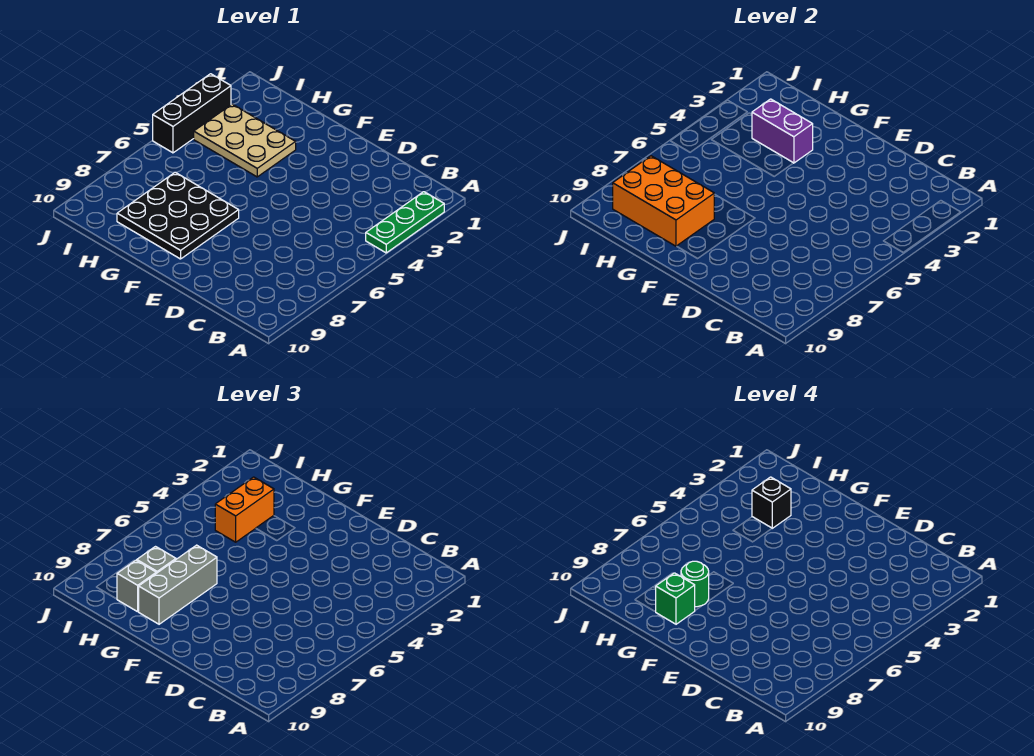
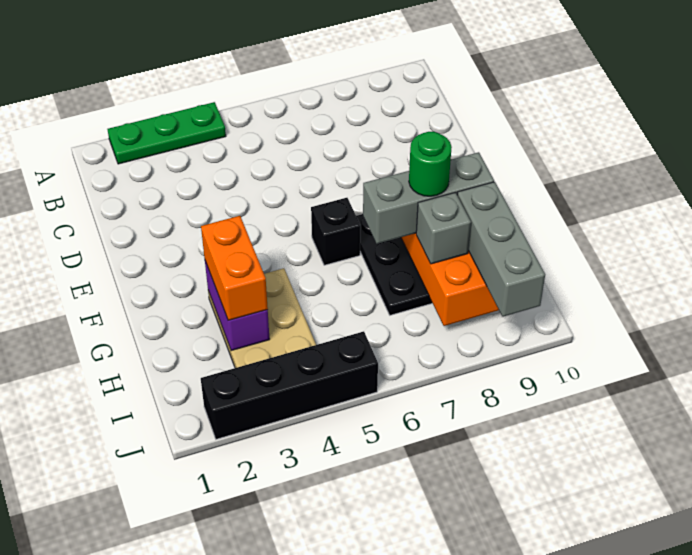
green brick G9 level 4 -> none
orange brick H3:H4 level 3 -> orange brick G3:H3 level 3
black brick H3 level 4 -> black brick F6 level 1
grey brick H9 level 3 -> grey brick H9:J9 level 3
black brick J3:J5 level 1 -> black brick J2:J5 level 1

